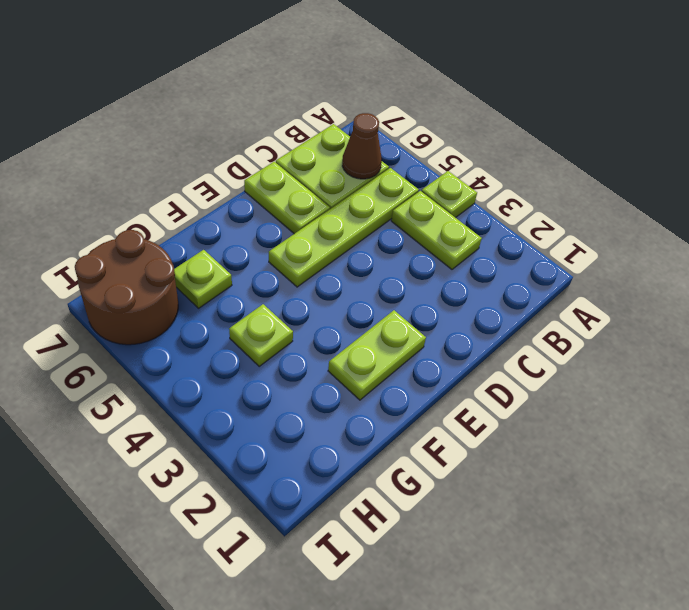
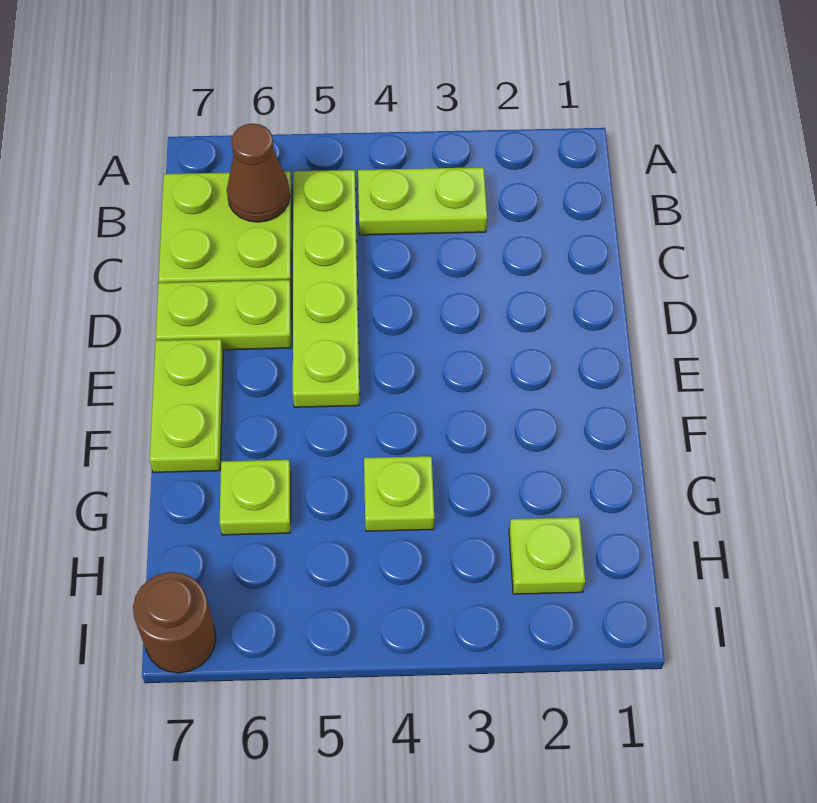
lime plate A4 level 1 -> lime plate H2 level 1
lime plate E2:F2 level 1 -> lime plate E7:F7 level 1
brown round brick H6:I7 level 1 -> brown round brick I7 level 1

